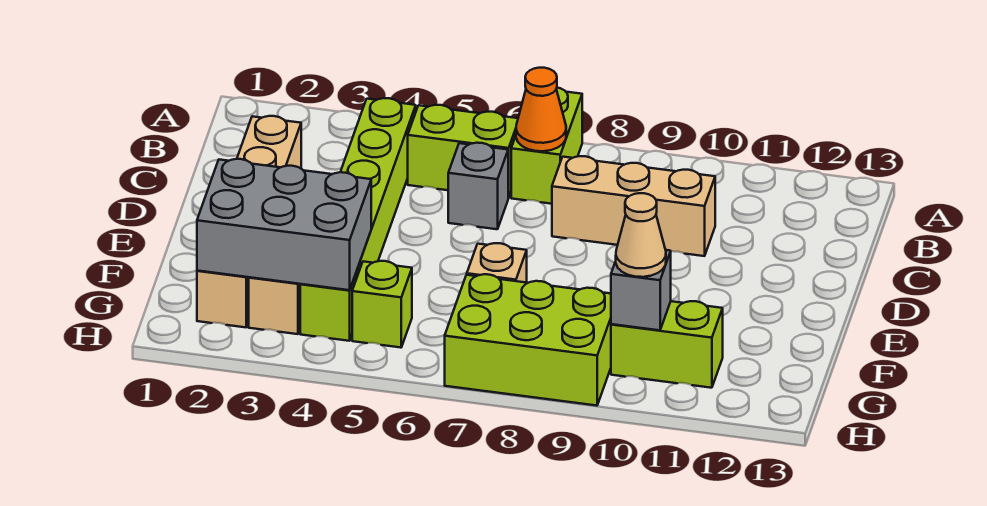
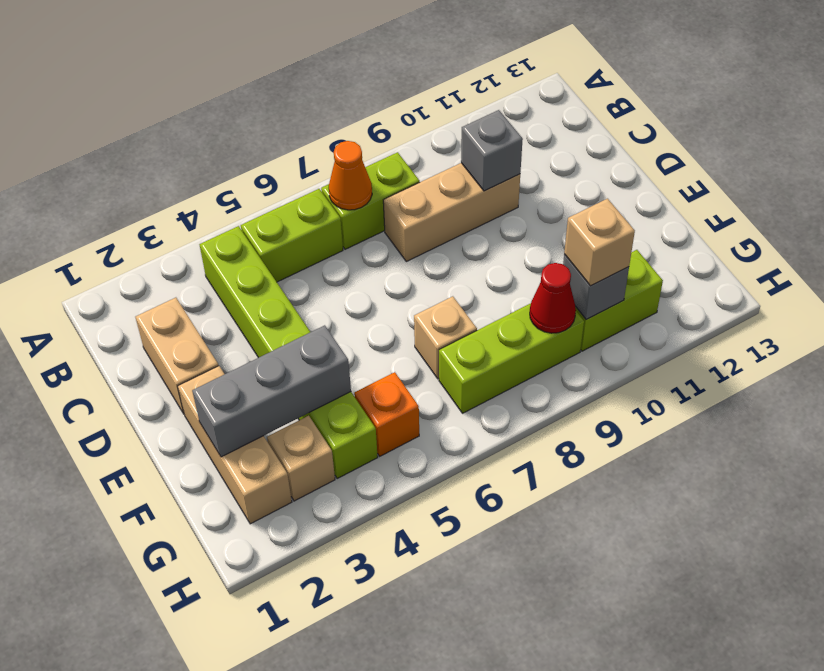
lime brick A7:B7 level 1 -> lime brick B7:B8 level 1
grey brick C6 level 1 -> grey brick C10 level 2
grey brick F2:G4 level 2 -> grey brick F2:F4 level 2
lime brick G5 level 1 -> orange brick G5 level 1
lime brick G7:H9 level 1 -> lime brick G7:G9 level 1
none -> red cone G9 level 2
tan cone G10 level 3 -> tan brick G10 level 3

